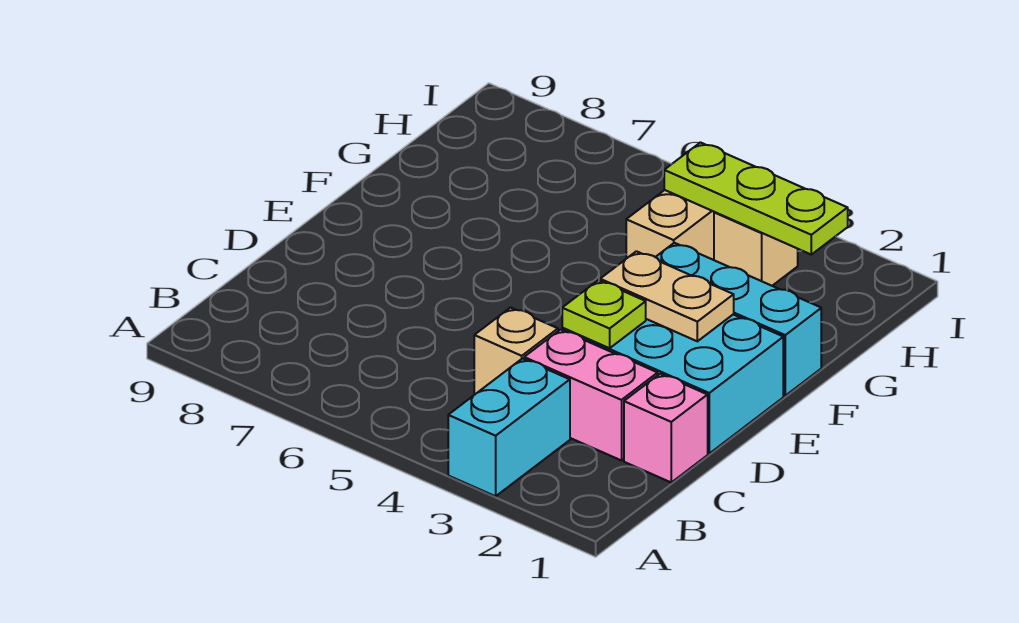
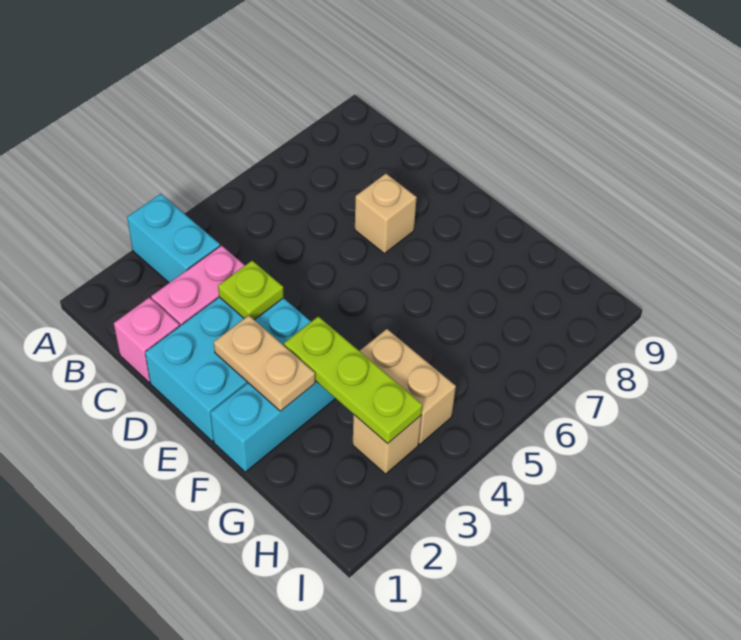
tan brick C4 level 1 -> tan brick D7 level 1
tan plate E2:E3 level 2 -> tan plate E2:F2 level 2
lime plate H2:H4 level 2 -> lime plate F3:H3 level 2

